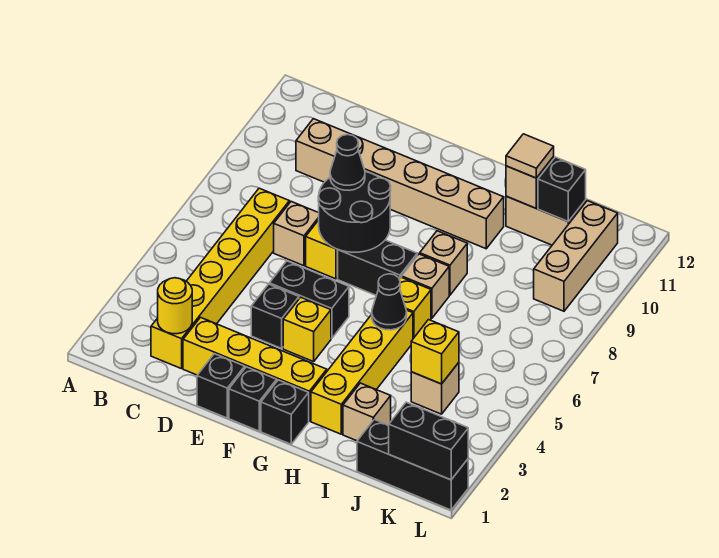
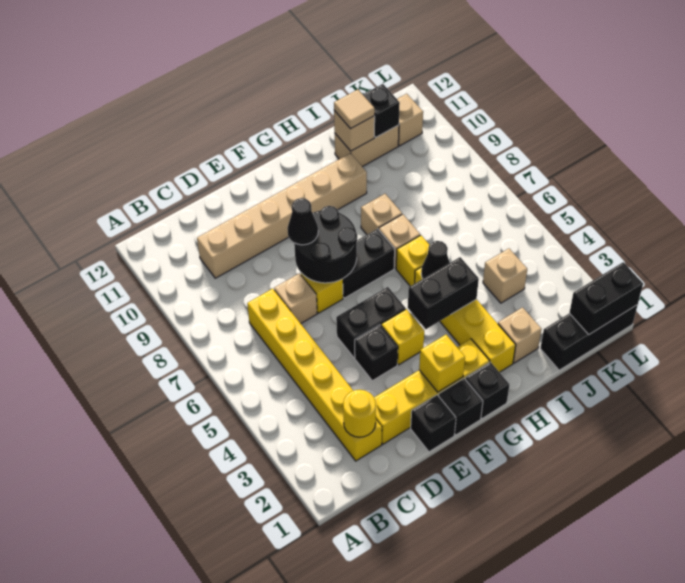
none -> black brick G4:H4 level 2
yellow brick J4 level 2 -> yellow brick F2 level 2
tan brick K9:K11 level 1 -> tan brick K11 level 1

